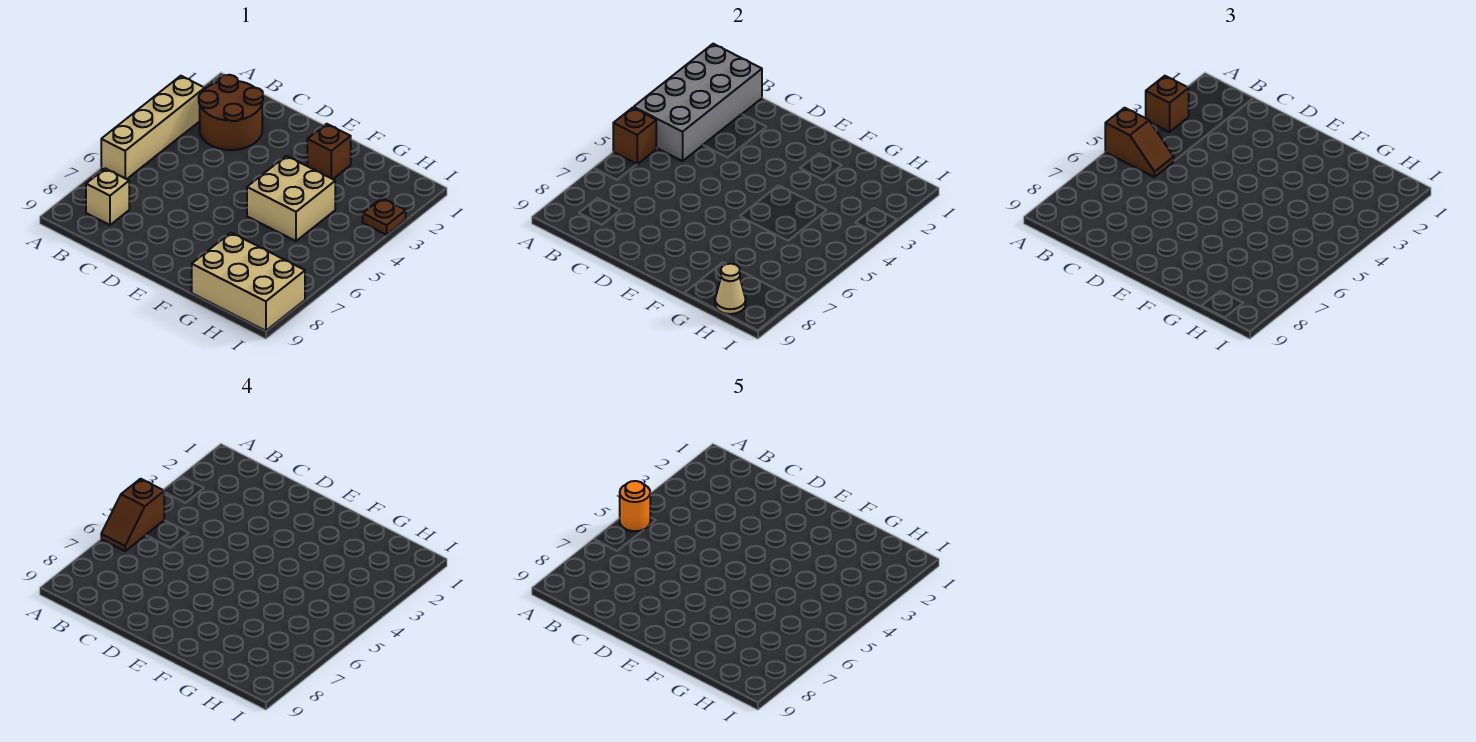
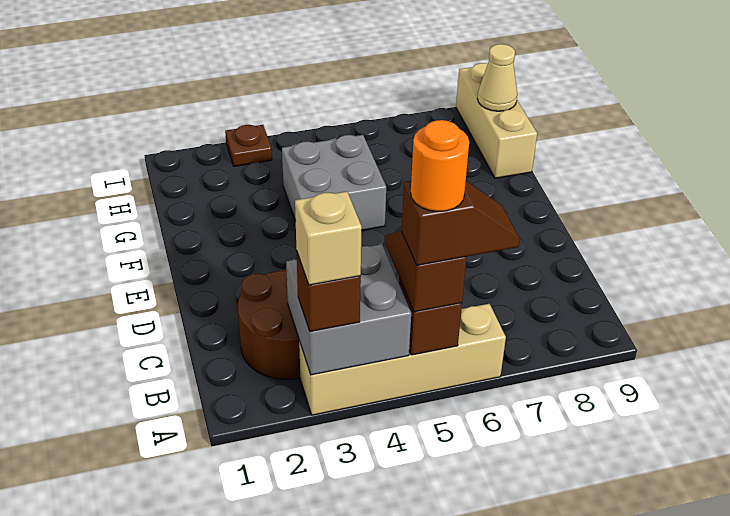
grey brick A1:B4 level 2 -> grey brick A3:B4 level 2
tan brick B8 level 1 -> tan brick A3 level 4
brown brick F2 level 1 -> none
tan brick F4:G5 level 1 -> grey brick F4:G5 level 1
tan brick G8:I9 level 1 -> tan brick G9:I9 level 1

